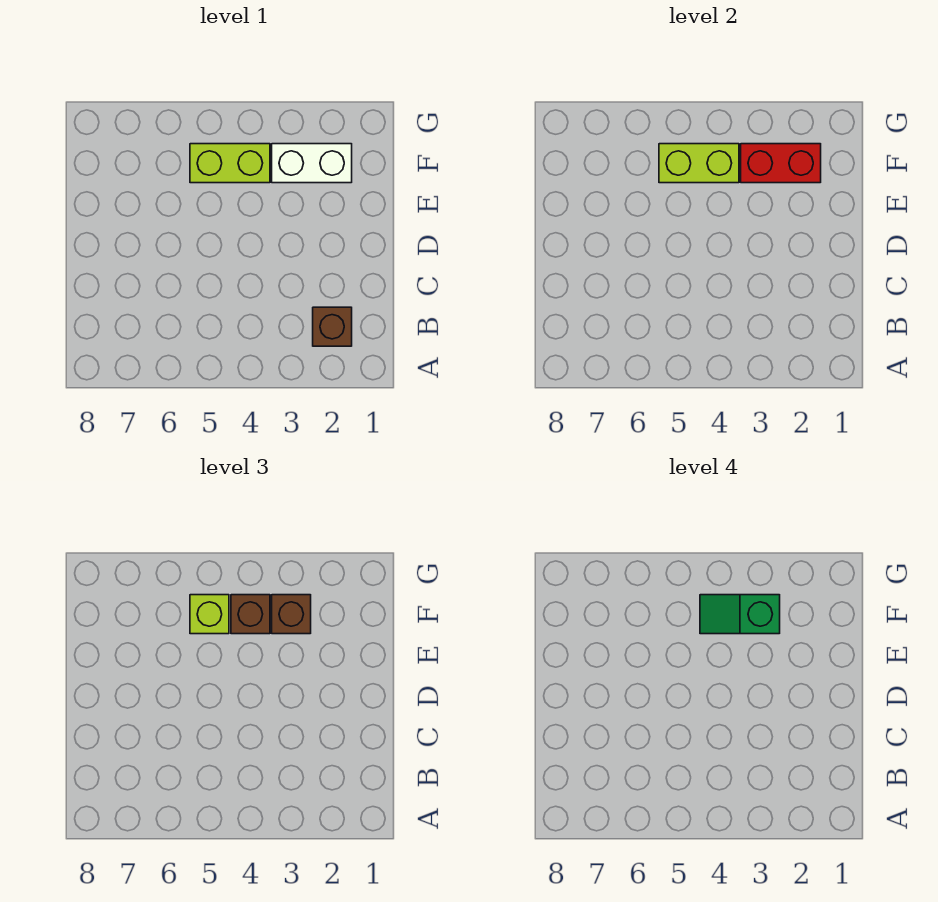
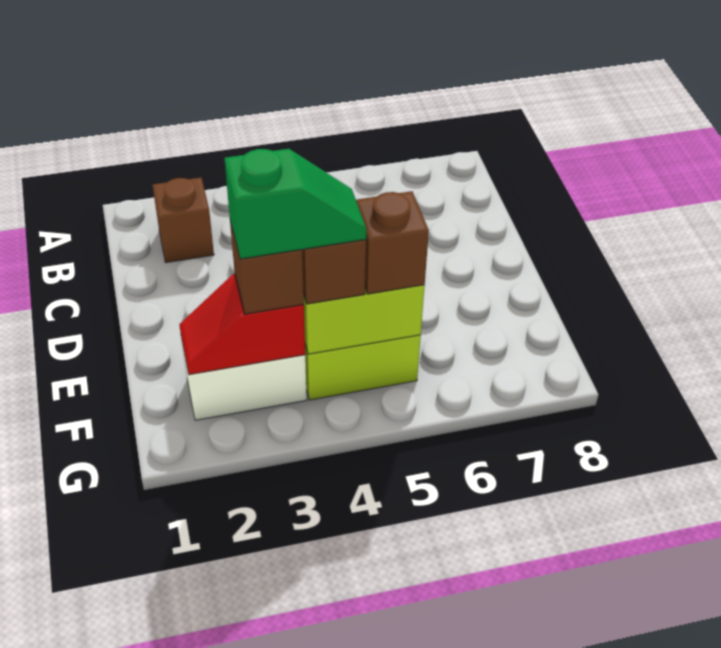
red brick F2:F3 level 2 -> red slope F2:F3 level 2 top 3
lime brick F5 level 3 -> brown brick F5 level 3

